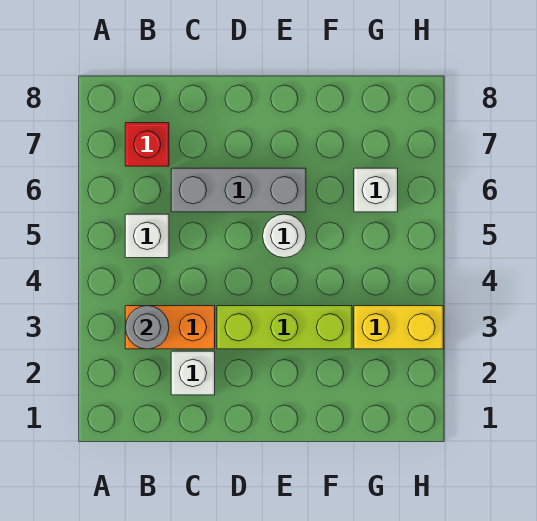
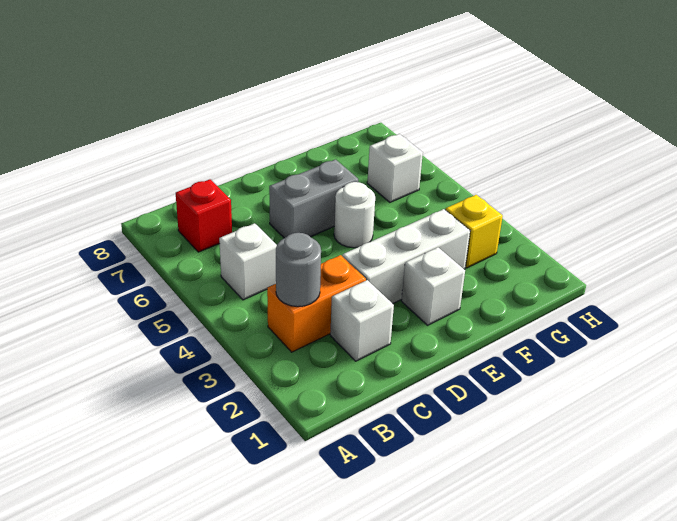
grey brick C6:E6 level 1 -> grey brick D6:E6 level 1
lime brick D3:F3 level 1 -> white brick D3:F3 level 1
none -> white brick E2 level 1
yellow brick G3:H3 level 1 -> yellow brick G3 level 1

